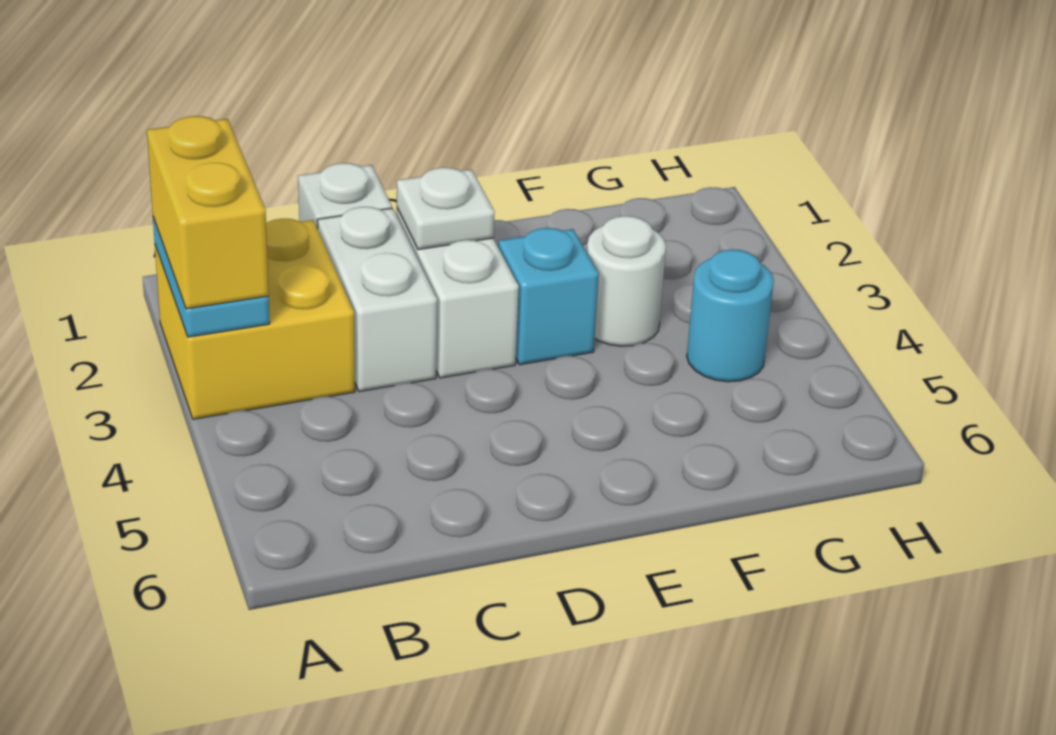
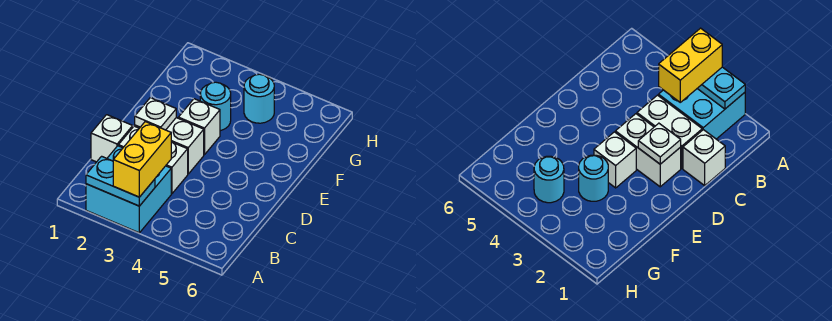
yellow brick A2:B3 level 1 -> cyan brick A2:B3 level 1
yellow brick A2:A3 level 3 -> yellow brick A3:B3 level 3
cyan brick E3 level 1 -> white brick E3 level 1
white round brick F3 level 1 -> cyan round brick F3 level 1

